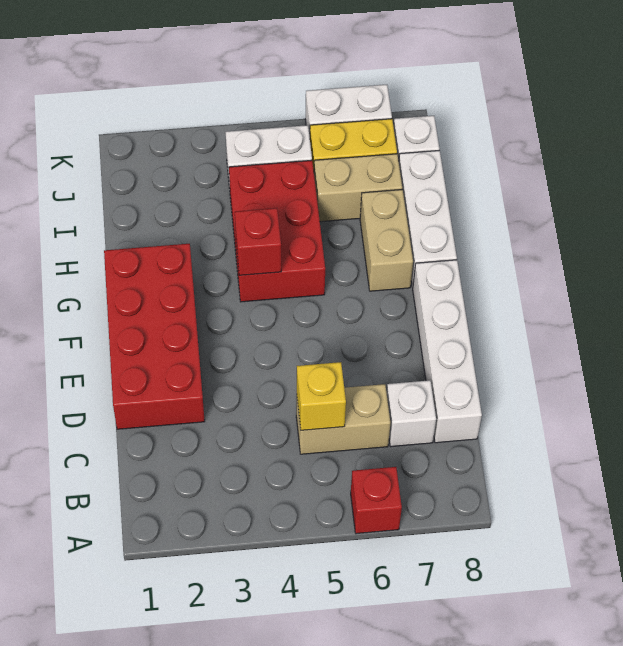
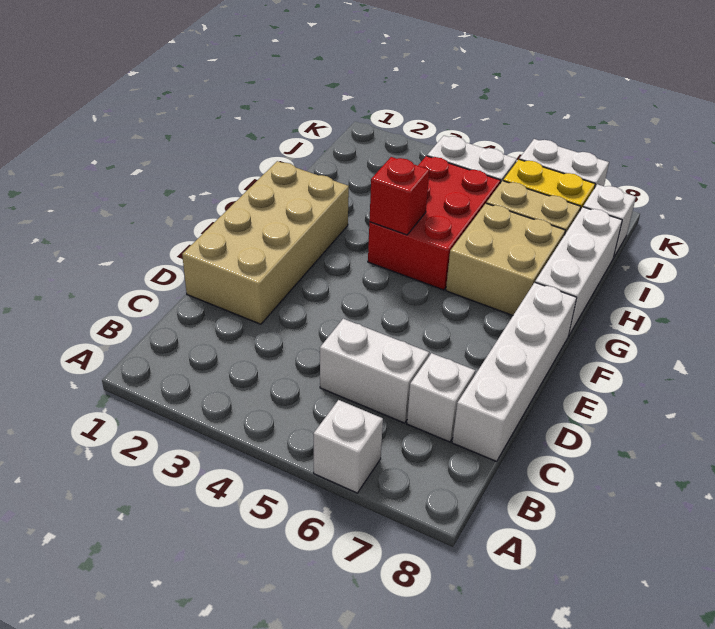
red brick A6 level 1 -> white brick A6 level 1
tan brick C5:C6 level 1 -> white brick C5:C6 level 1
yellow brick C5 level 2 -> none
red brick D1:G2 level 1 -> tan brick D1:G2 level 1
tan brick G7:H7 level 1 -> tan brick G6:H7 level 1

